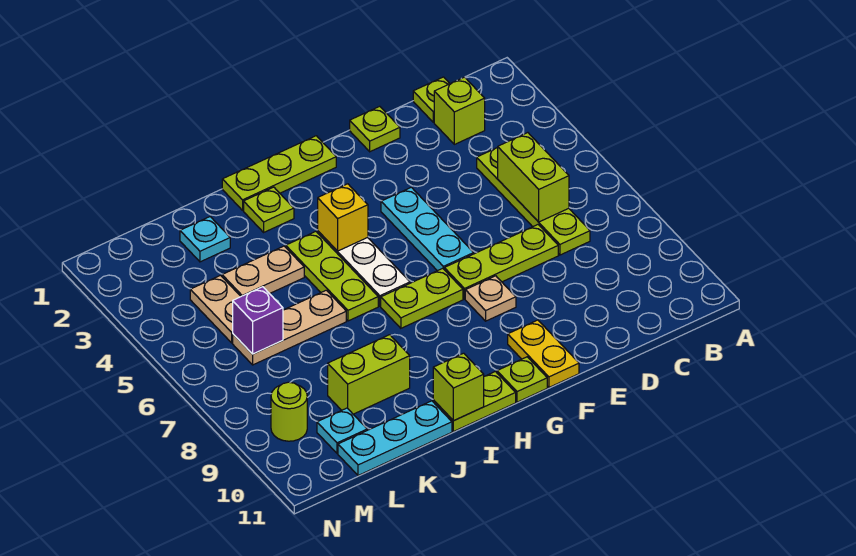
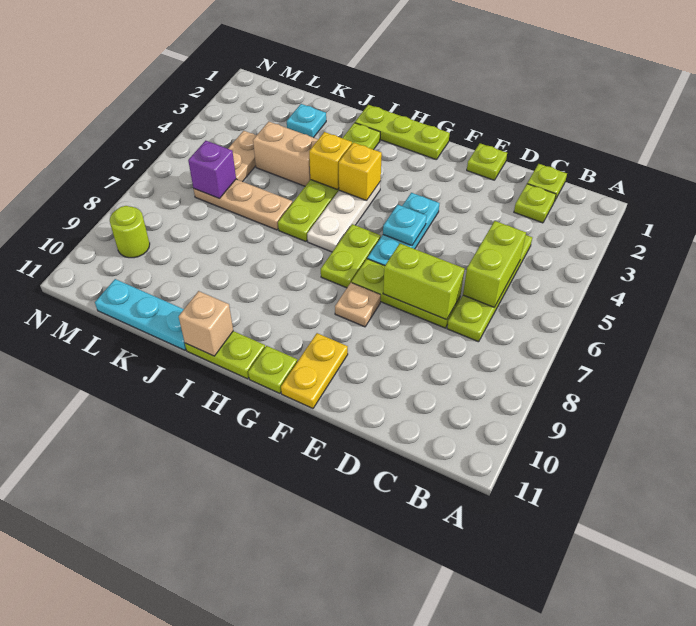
lime brick C2 level 1 -> lime plate C2 level 1
lime plate G7:H7 level 1 -> lime plate G6:G7 level 1
none -> yellow brick I4 level 2
lime brick I11 level 2 -> tan brick I11 level 2
tan plate J4:K4 level 1 -> tan brick J4:K4 level 1
lime brick J9:K9 level 1 -> lime brick D7:E7 level 2
cyan plate L10 level 1 -> cyan plate F5 level 2

